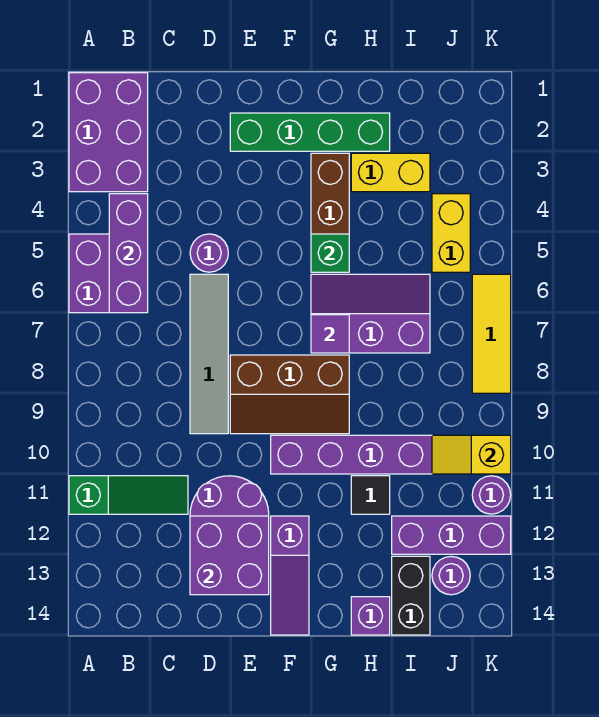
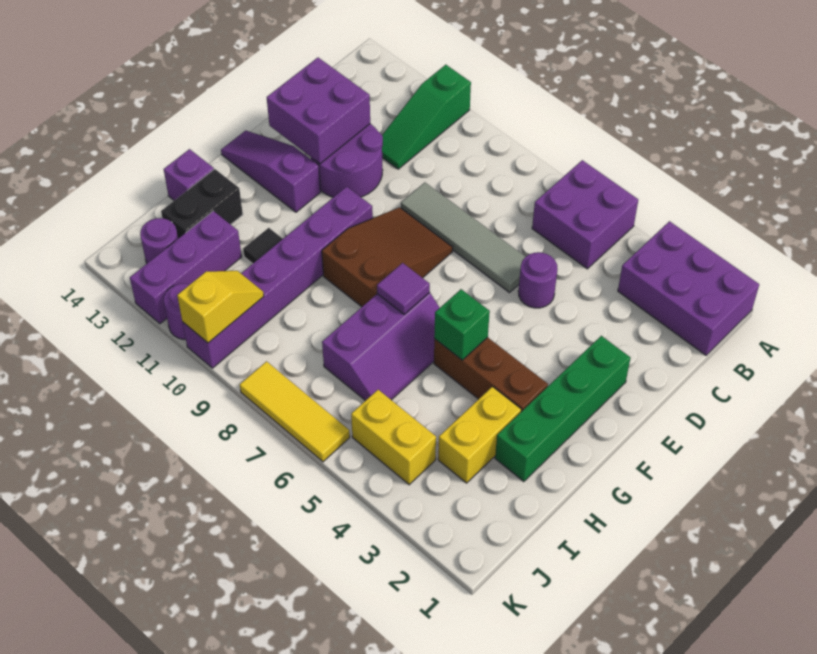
purple brick B4:B6 level 2 -> none
brown slope E8:G9 level 1 top 8 -> brown slope E8:G9 level 1 top G
black brick I13:I14 level 1 -> black brick H13:I13 level 1

